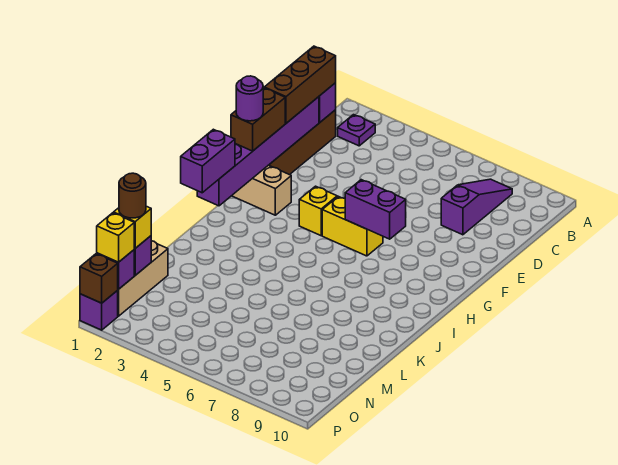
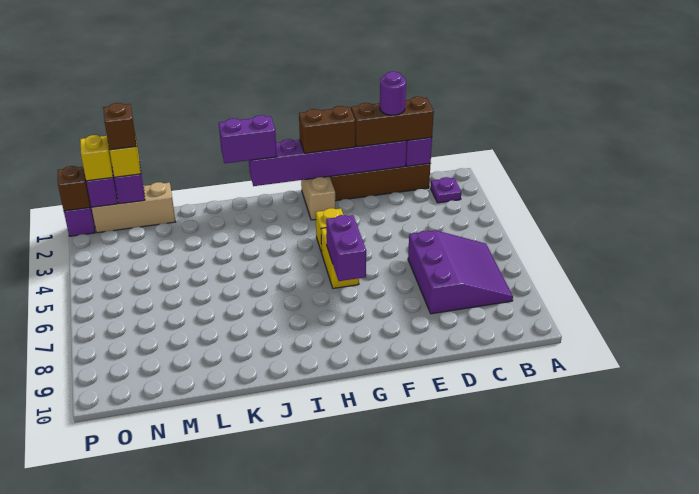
purple slope B8:D8 level 1 top D -> purple slope B6:D8 level 1 top D
purple round brick G1 level 4 -> purple round brick D1 level 4
brown round brick N1 level 4 -> brown brick N1 level 4

